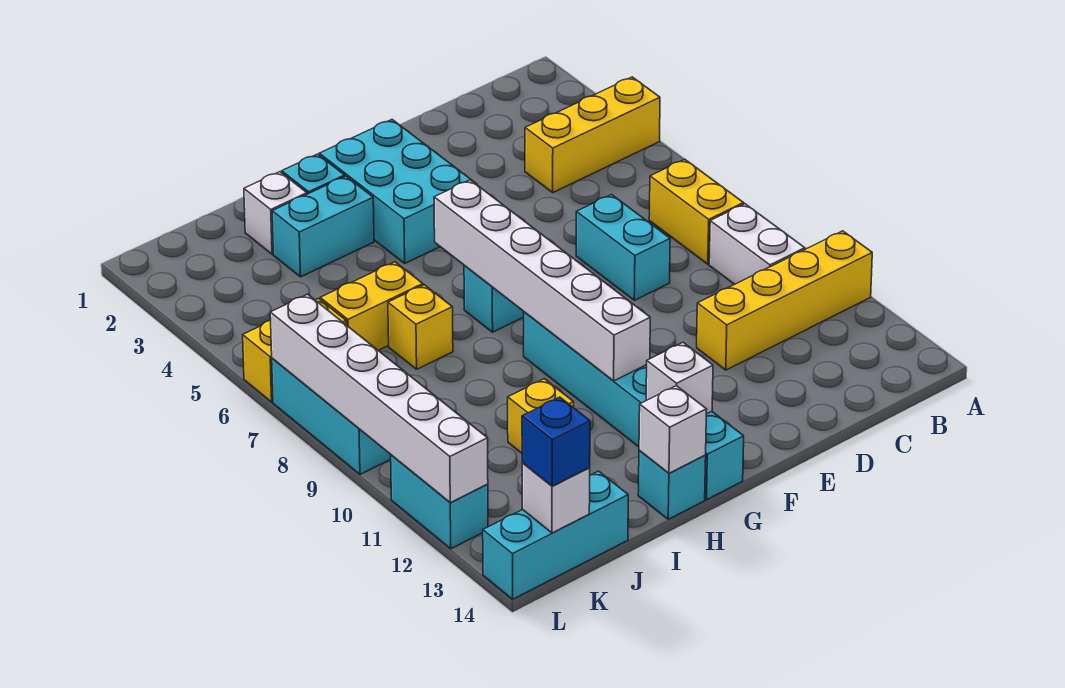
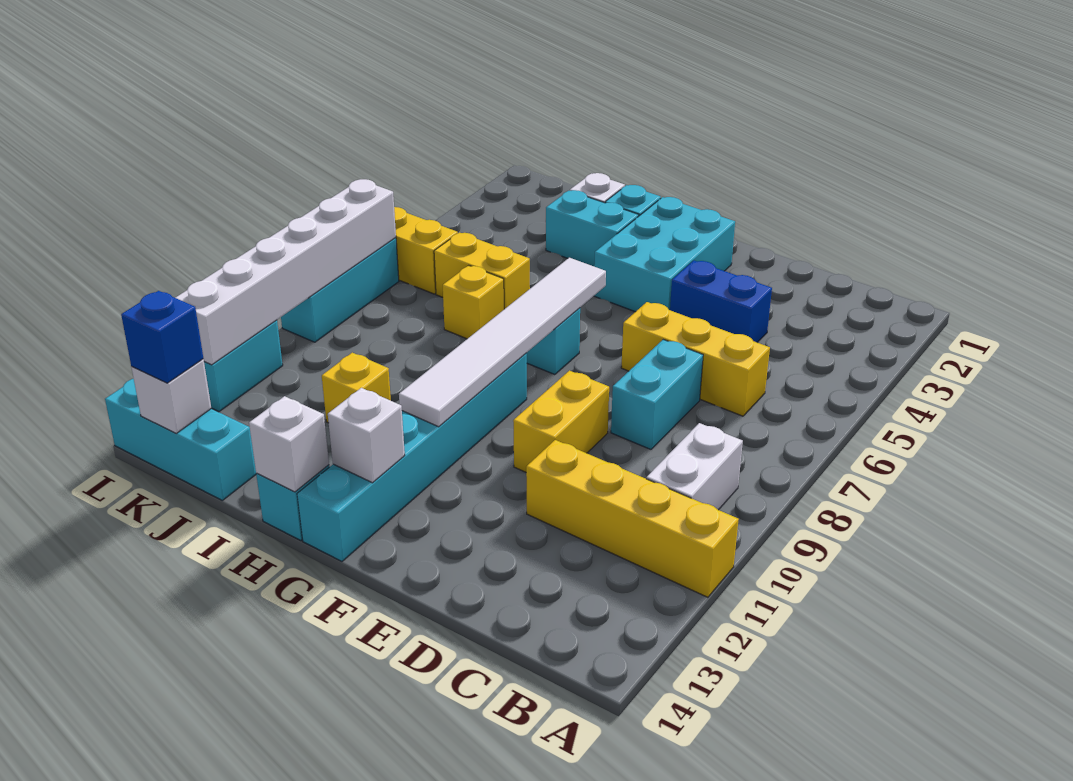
yellow brick A4:C4 level 1 -> yellow brick C6:E6 level 1
yellow brick B7:B8 level 1 -> yellow brick E9:E10 level 1
none -> blue brick D4:E4 level 1
white brick G6:G11 level 2 -> white tile G6:G11 level 2

